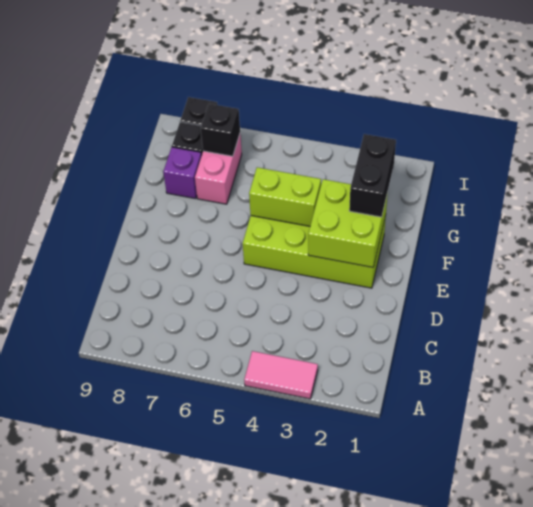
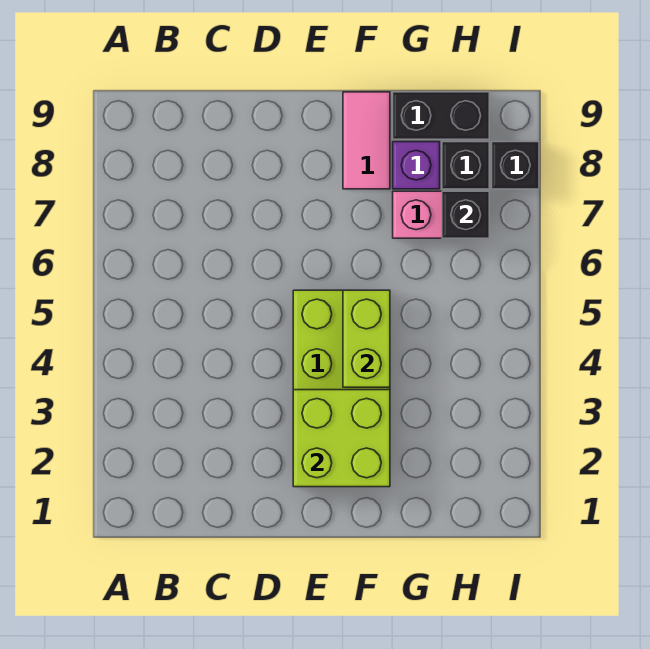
pink tile A3:A4 level 1 -> pink tile F8:F9 level 1
black brick F2:G2 level 3 -> black brick G9:H9 level 1

